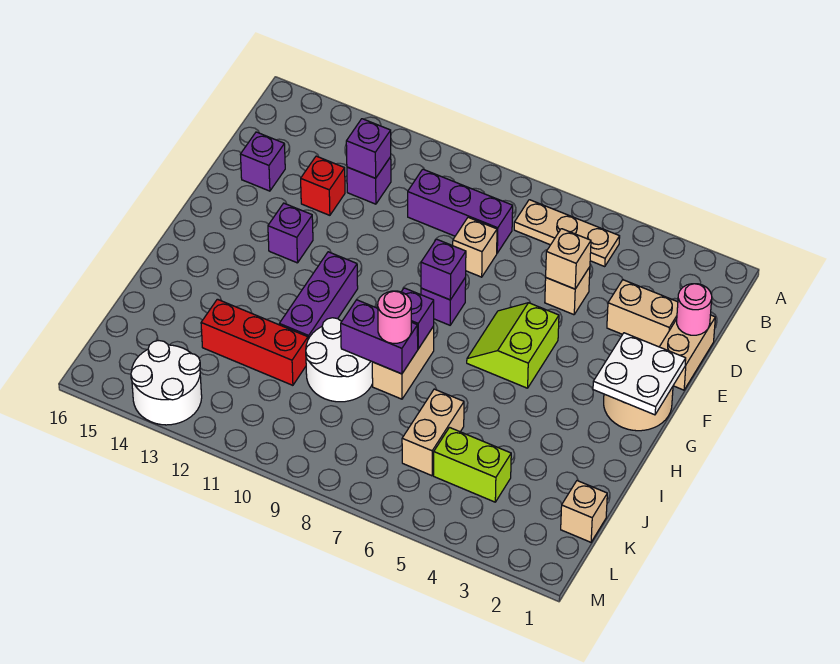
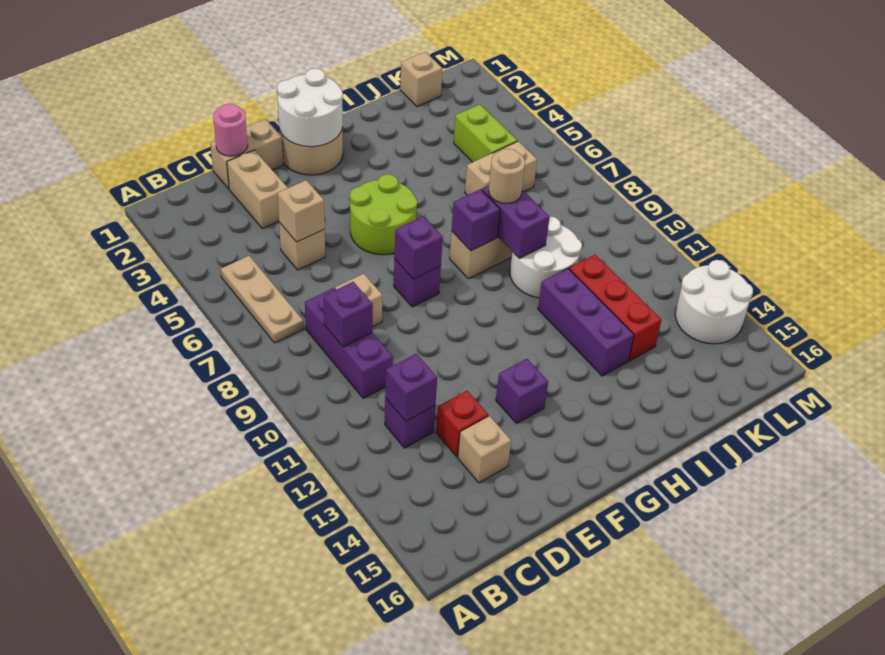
none -> tan brick D14 level 1
purple brick D15 level 1 -> purple brick C9 level 2
white plate F1:G2 level 2 -> white round brick F1:G2 level 2
lime slope F5:G6 level 1 top 5 -> lime round brick F5:G6 level 1
purple brick G11:I11 level 1 -> purple brick I11:I13 level 1
pink round brick I8 level 3 -> tan round brick I8 level 3

